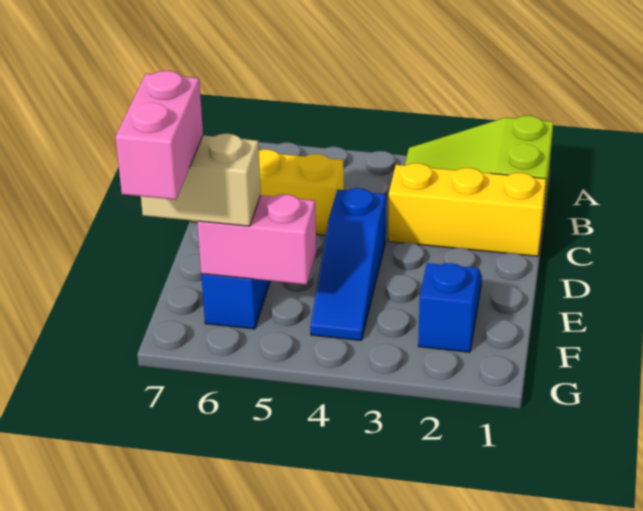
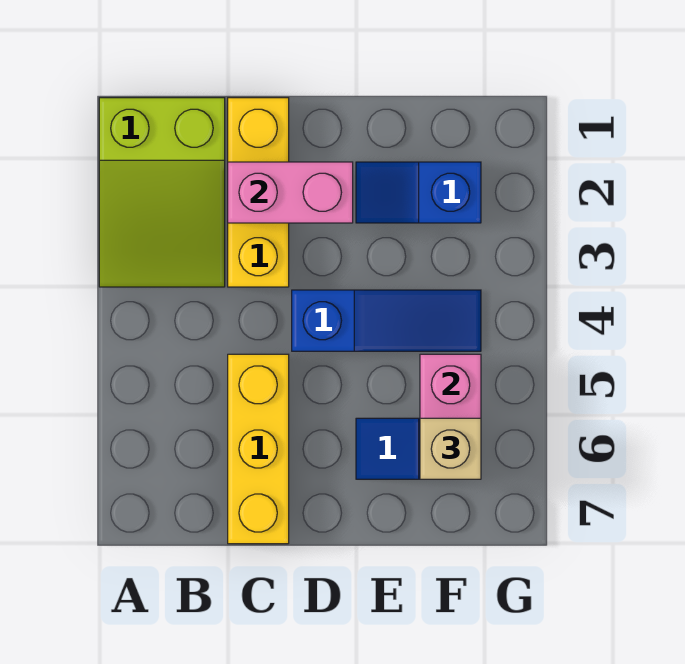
tan brick F6:F7 level 3 -> tan brick F6 level 3
pink brick F7:G7 level 4 -> pink brick C2:D2 level 2

